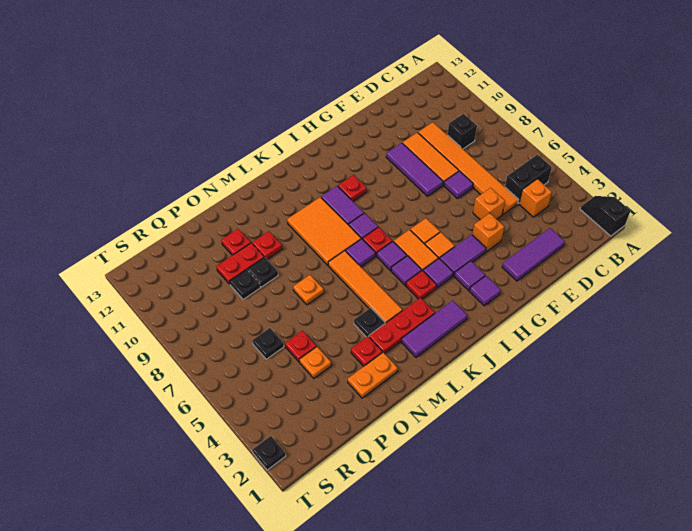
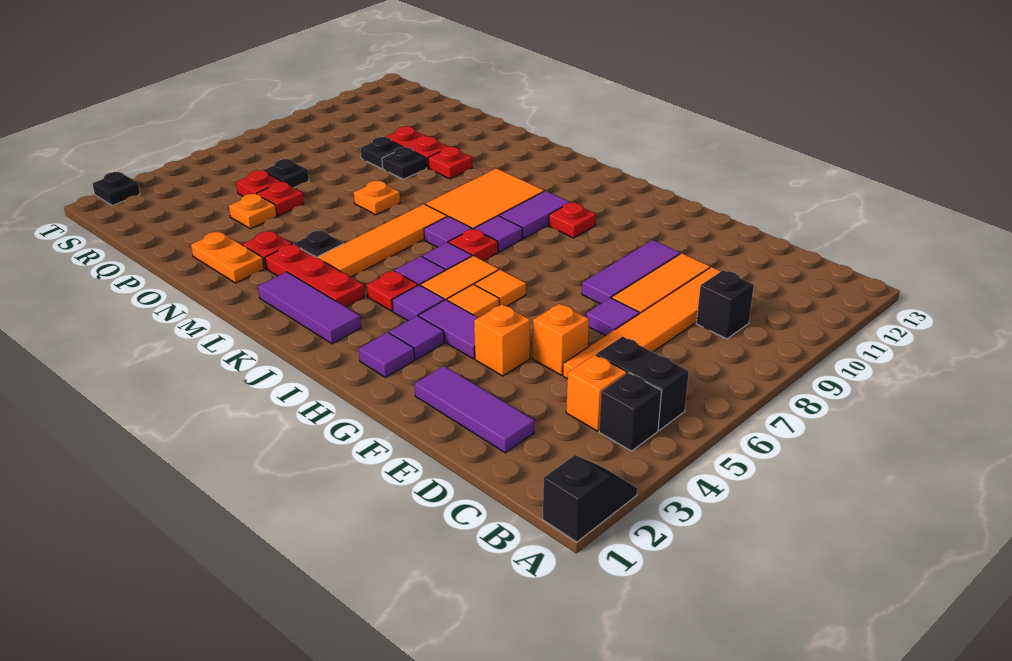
none -> black brick B4 level 1
red plate O11 level 1 -> red plate Q5 level 1

